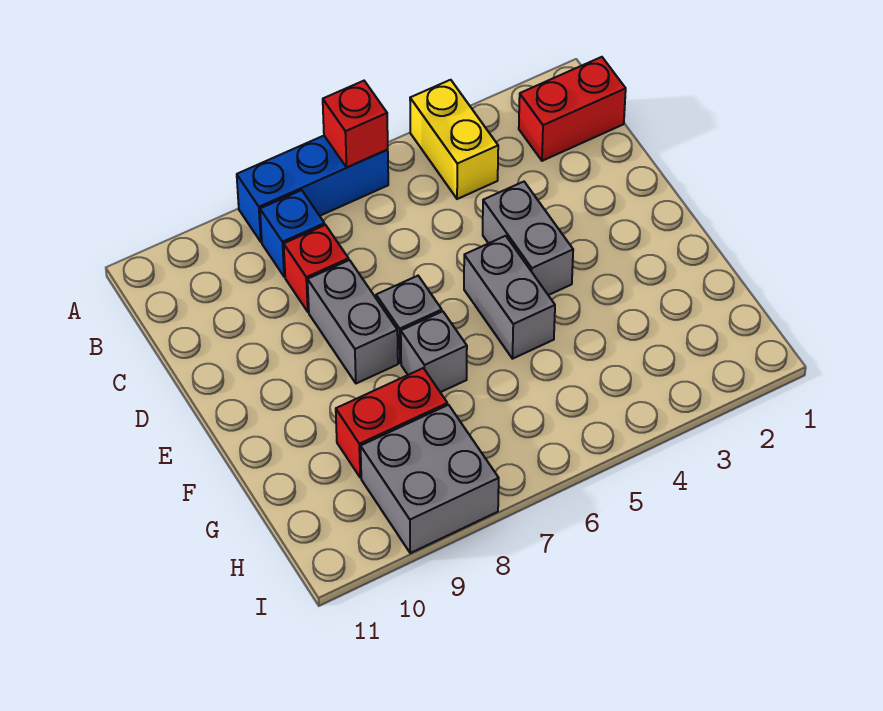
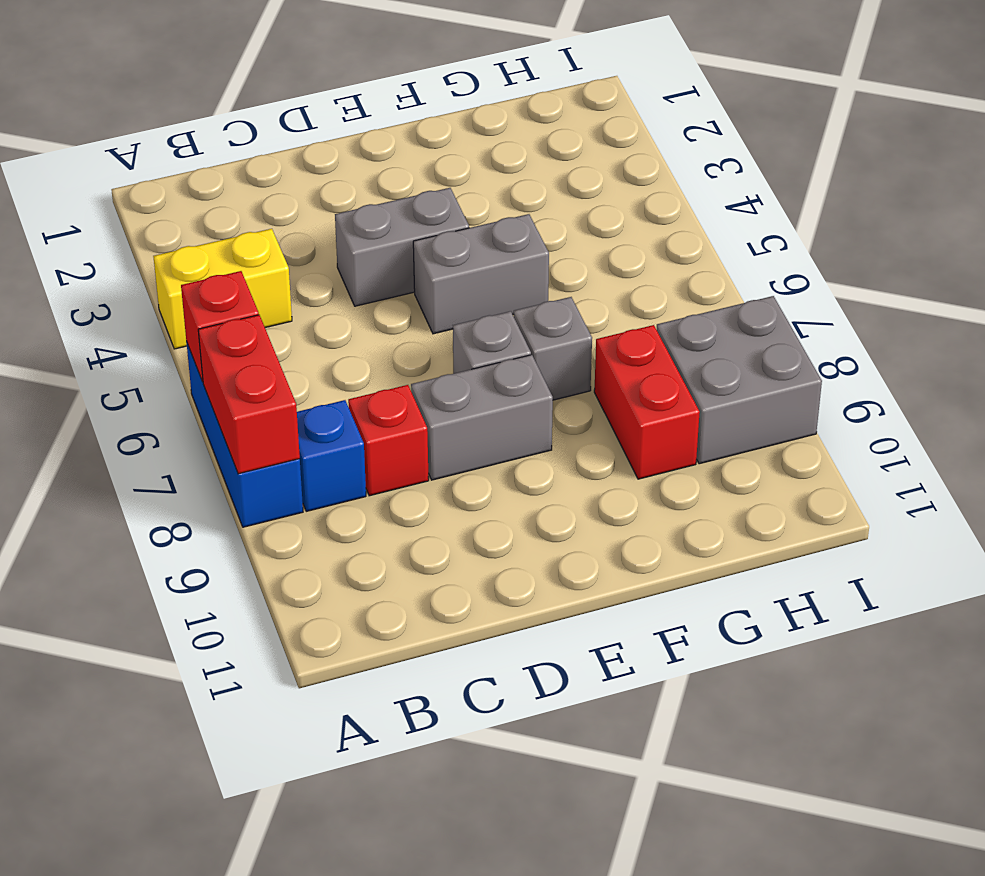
red brick B1:B2 level 1 -> red brick A7:A8 level 2

